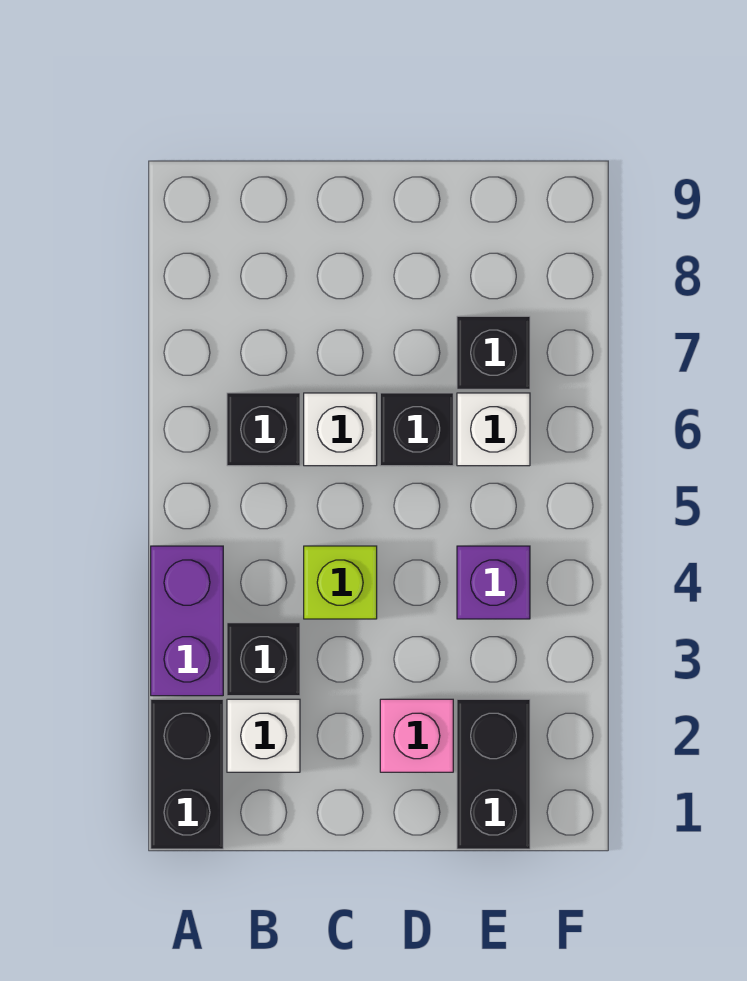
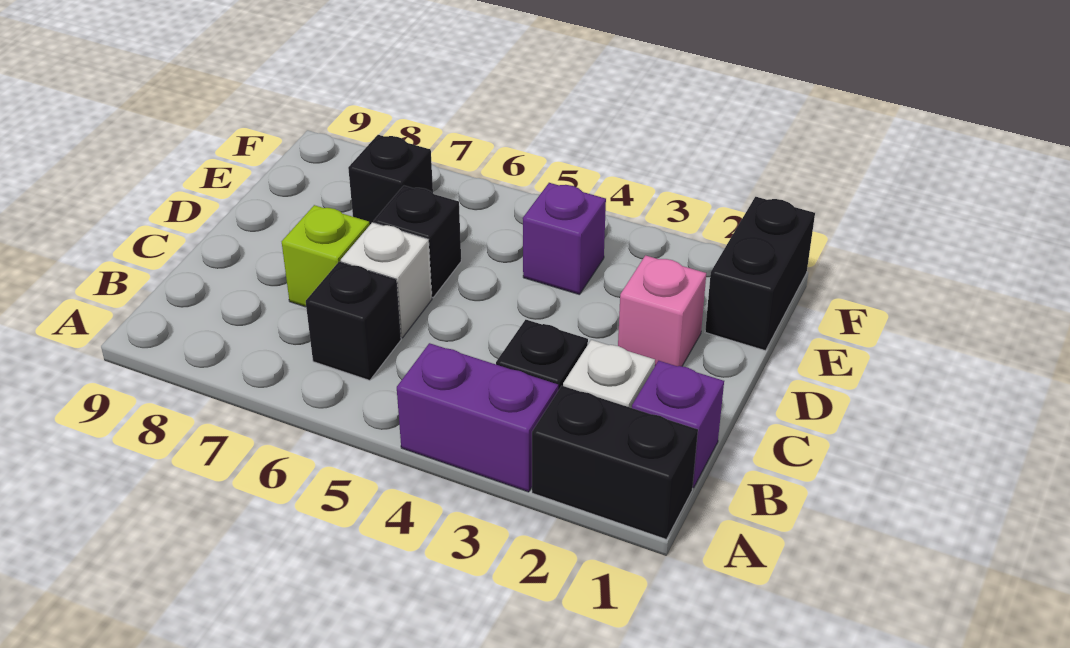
none -> purple brick B1 level 1
lime brick C4 level 1 -> lime brick C7 level 1
black brick E1:E2 level 1 -> black brick E1:F1 level 1
white brick E6 level 1 -> none

